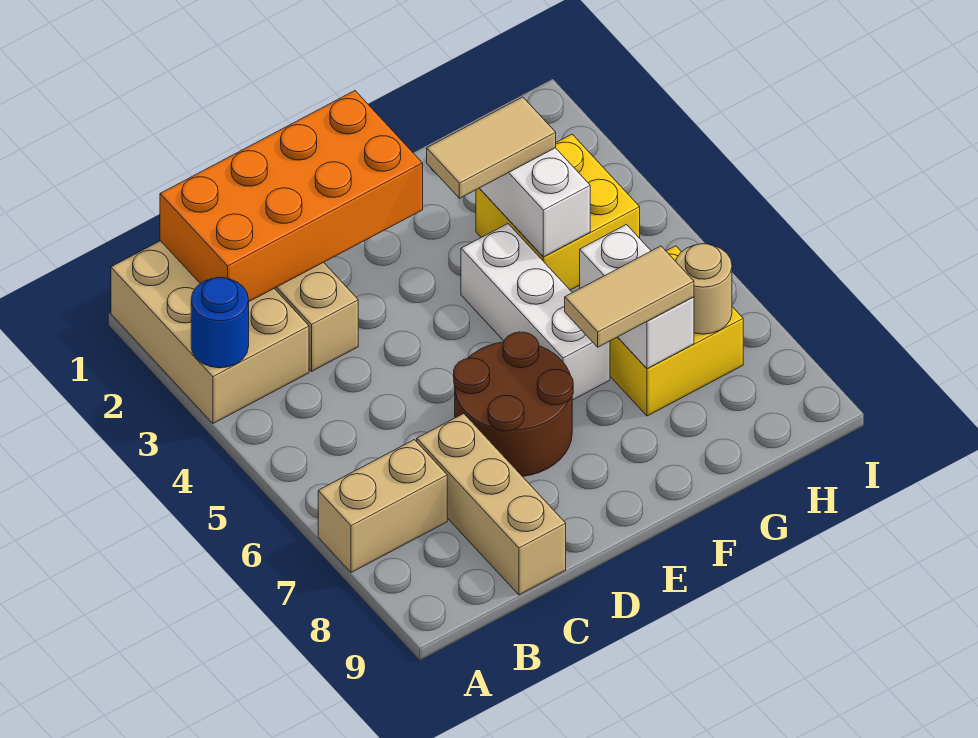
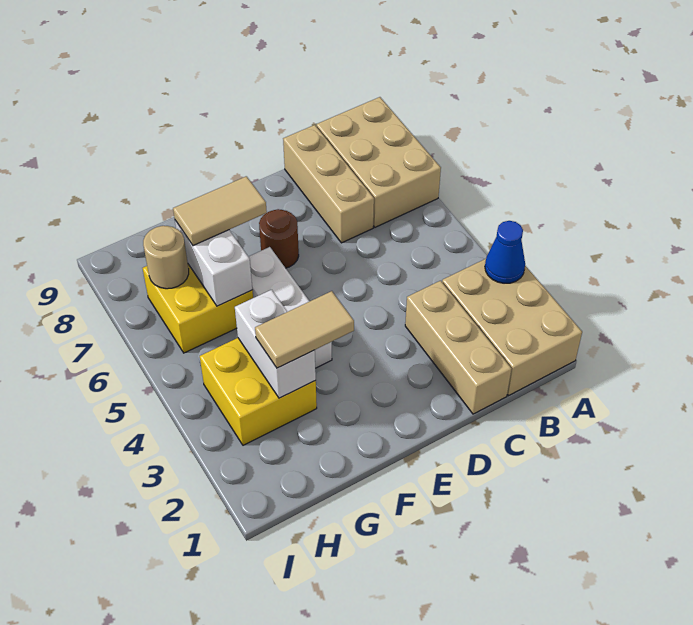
blue round brick A3 level 2 -> blue cone A3 level 2
tan brick A7:B7 level 1 -> tan brick A7:B9 level 1
orange brick B1:E2 level 2 -> none
brown round brick D6:E7 level 1 -> brown round brick E7 level 1

